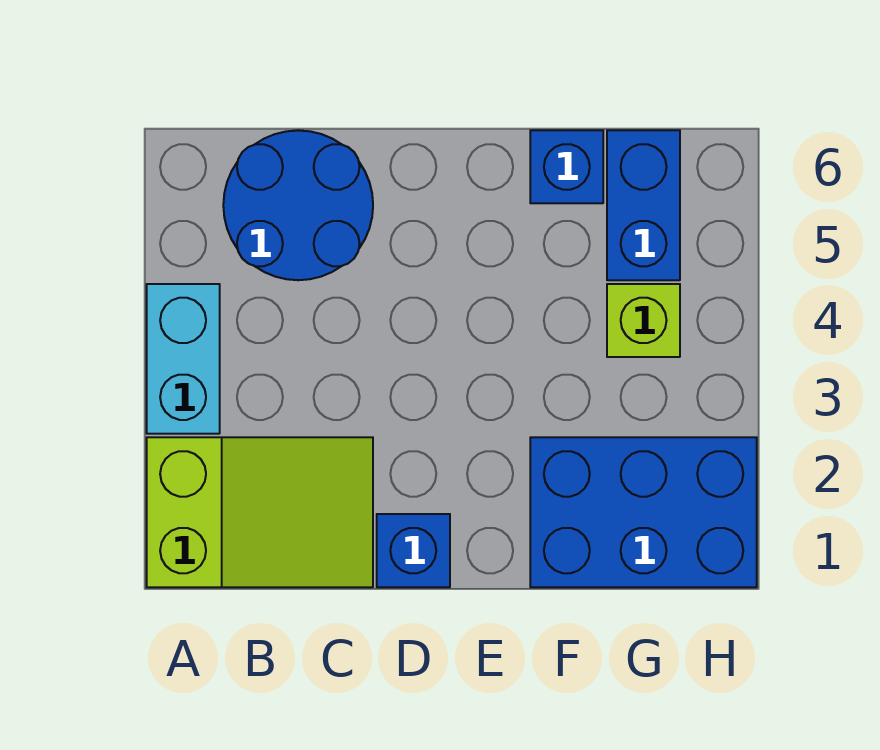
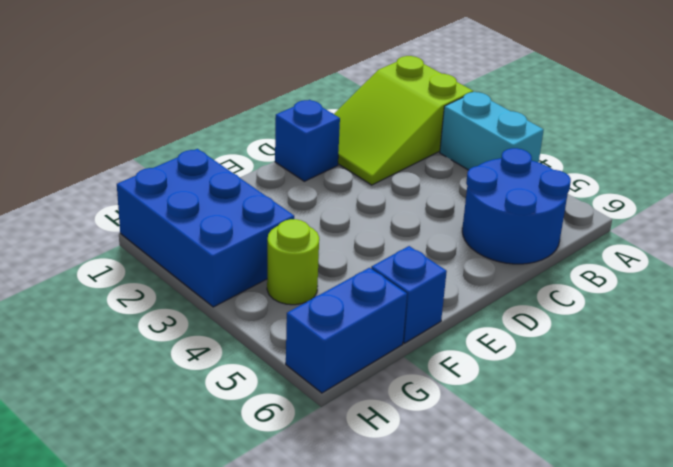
blue brick F1:H2 level 1 -> blue brick G1:H3 level 1
lime brick G4 level 1 -> lime round brick G4 level 1
blue brick G5:G6 level 1 -> blue brick G6:H6 level 1

